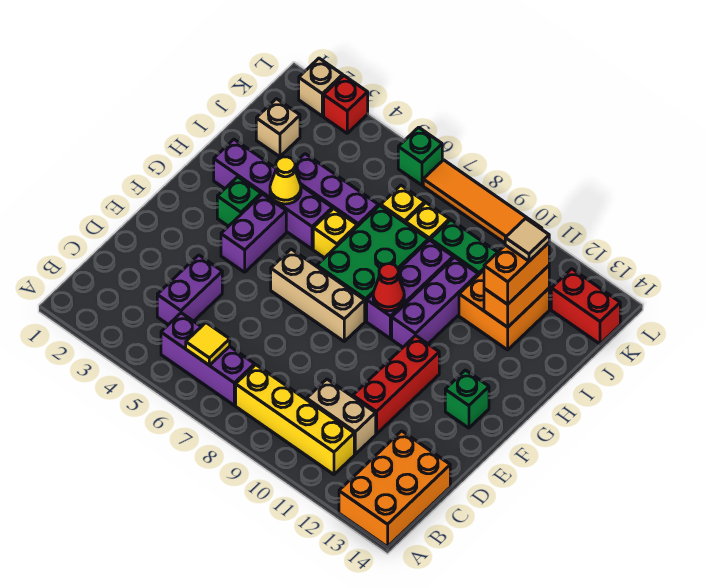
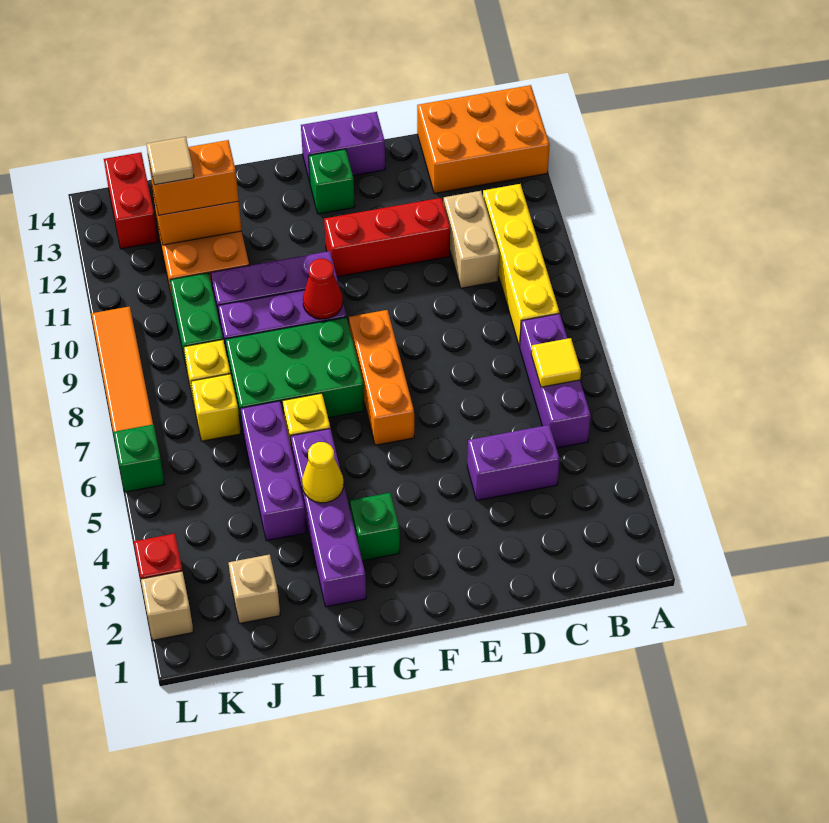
purple brick F4:G4 level 1 -> purple brick E14:F14 level 1
tan brick F6:F8 level 1 -> orange brick F6:F8 level 1

